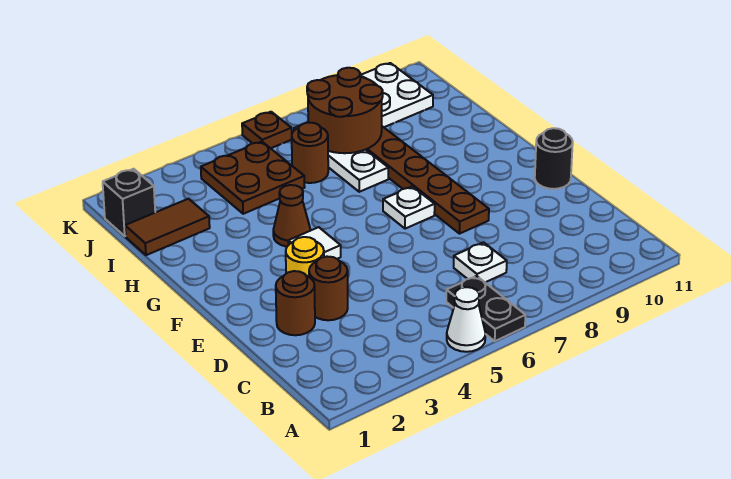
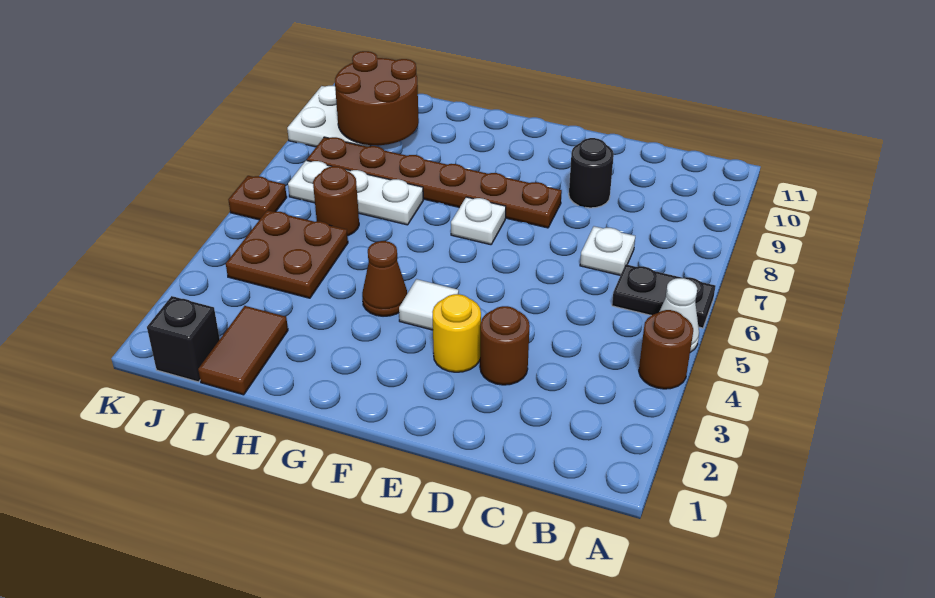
brown round brick D2 level 1 -> brown round brick A4 level 1
black round brick E11 level 1 -> black round brick D9 level 1
brown round brick I7:J8 level 2 -> brown round brick I9:J10 level 2

